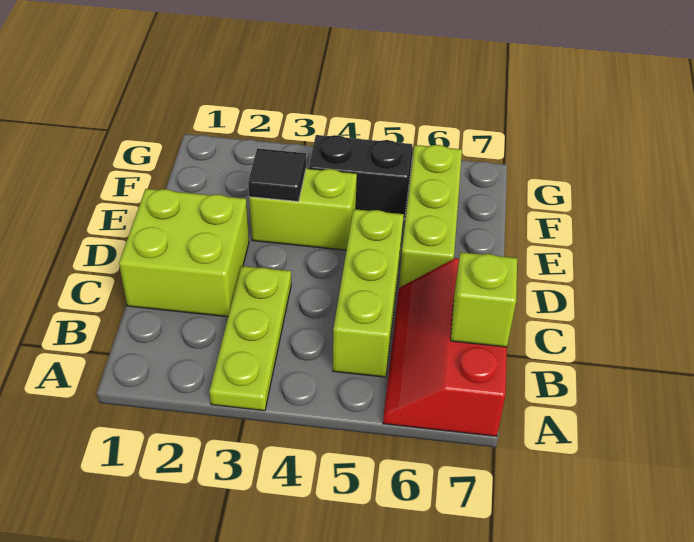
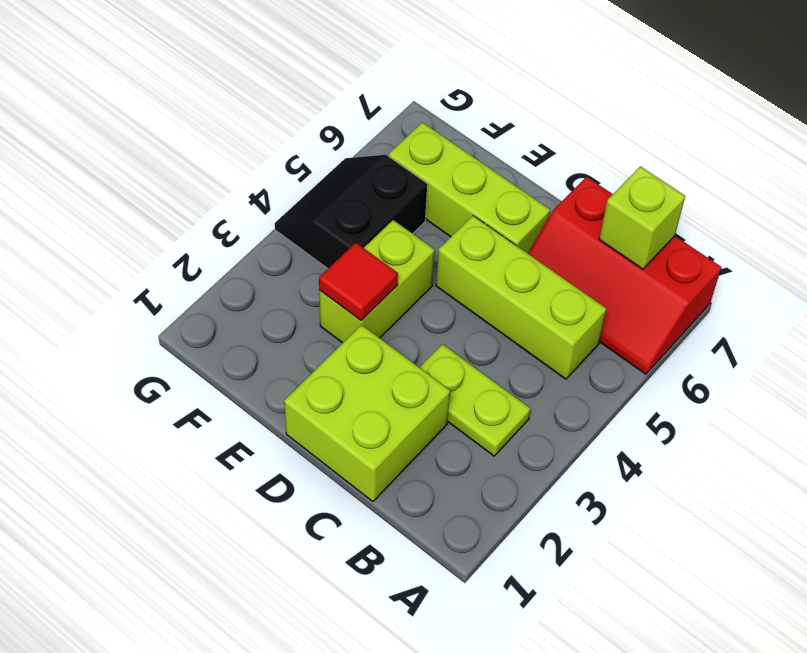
lime plate A3:C3 level 1 -> lime plate B3:C3 level 1
black tile E3 level 2 -> red tile E3 level 2

